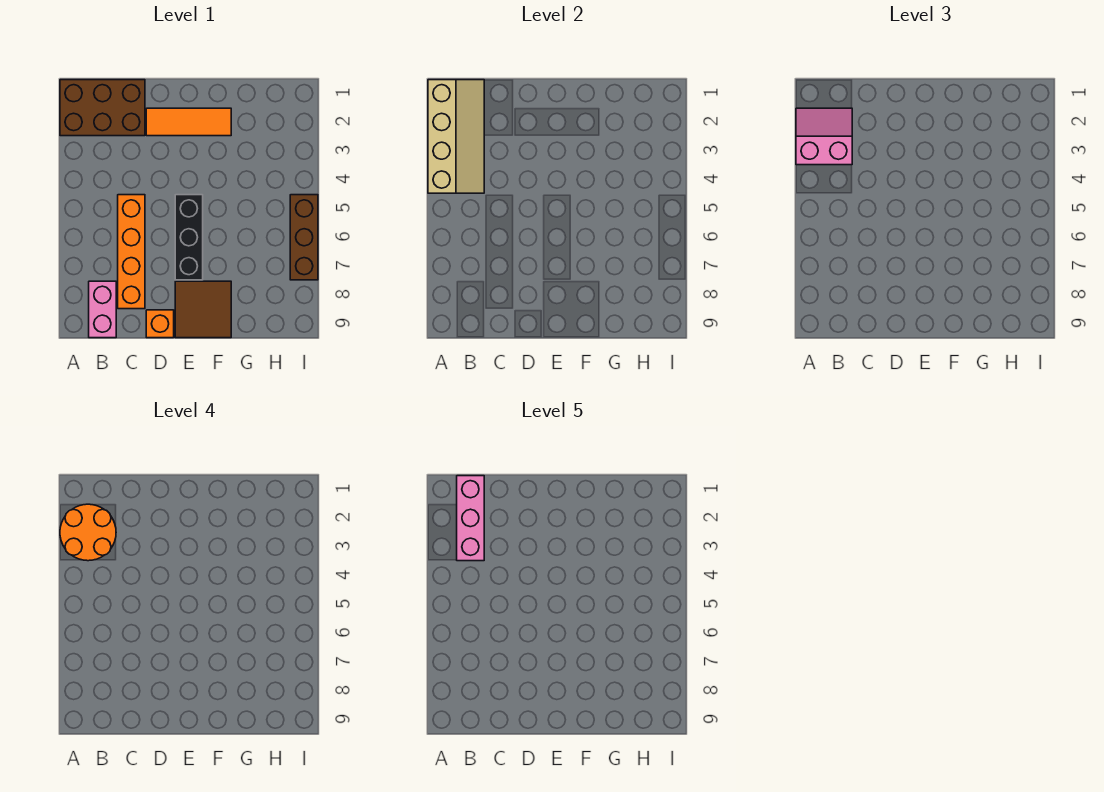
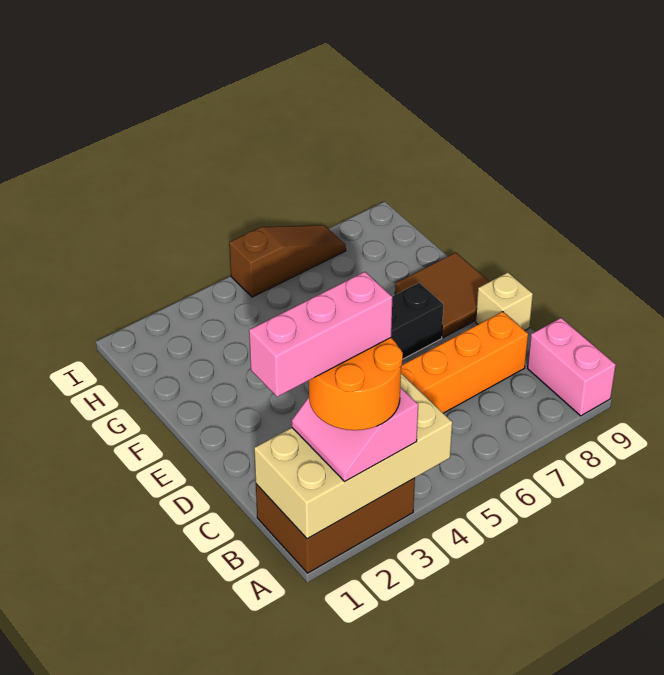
brown brick A1:C2 level 1 -> brown brick A1:B3 level 1
tan slope A1:B4 level 2 top A -> tan brick A1:B4 level 2
pink brick B8:B9 level 1 -> pink brick A9:B9 level 1
orange tile D2:F2 level 1 -> none
orange brick D9 level 1 -> tan brick D9 level 1
brown brick I5:I7 level 1 -> brown slope I5:I7 level 1 top 5

